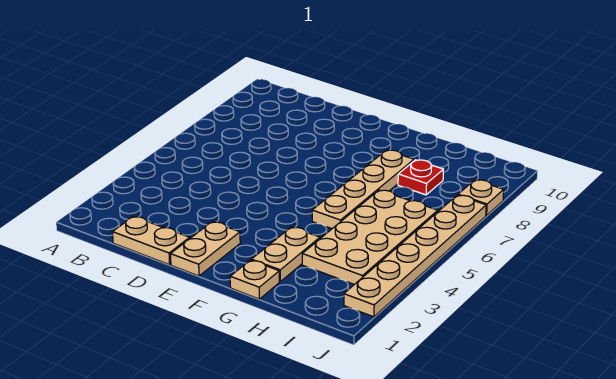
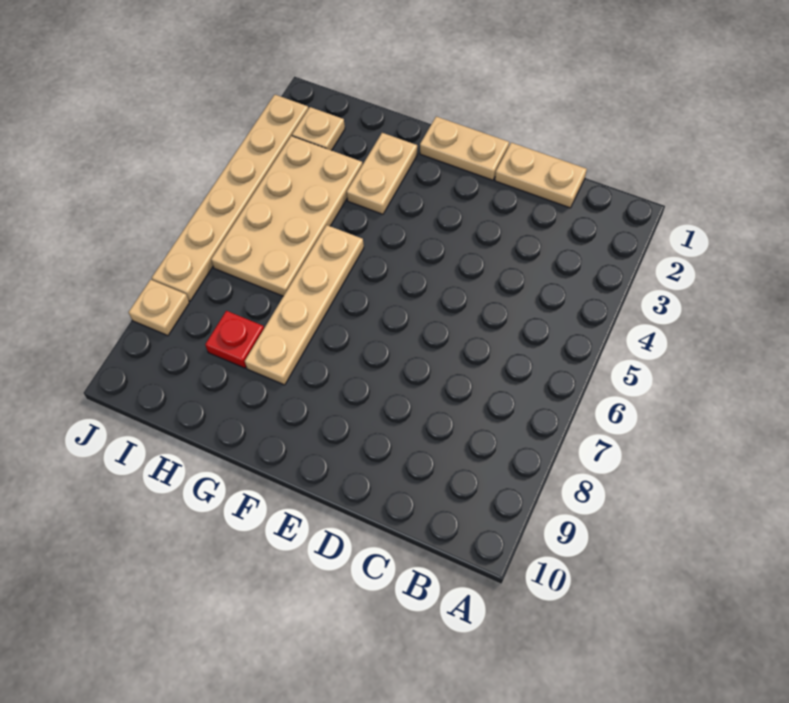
tan plate E1:E2 level 1 -> tan plate E1:F1 level 1
tan plate G1 level 1 -> tan plate I2 level 1

